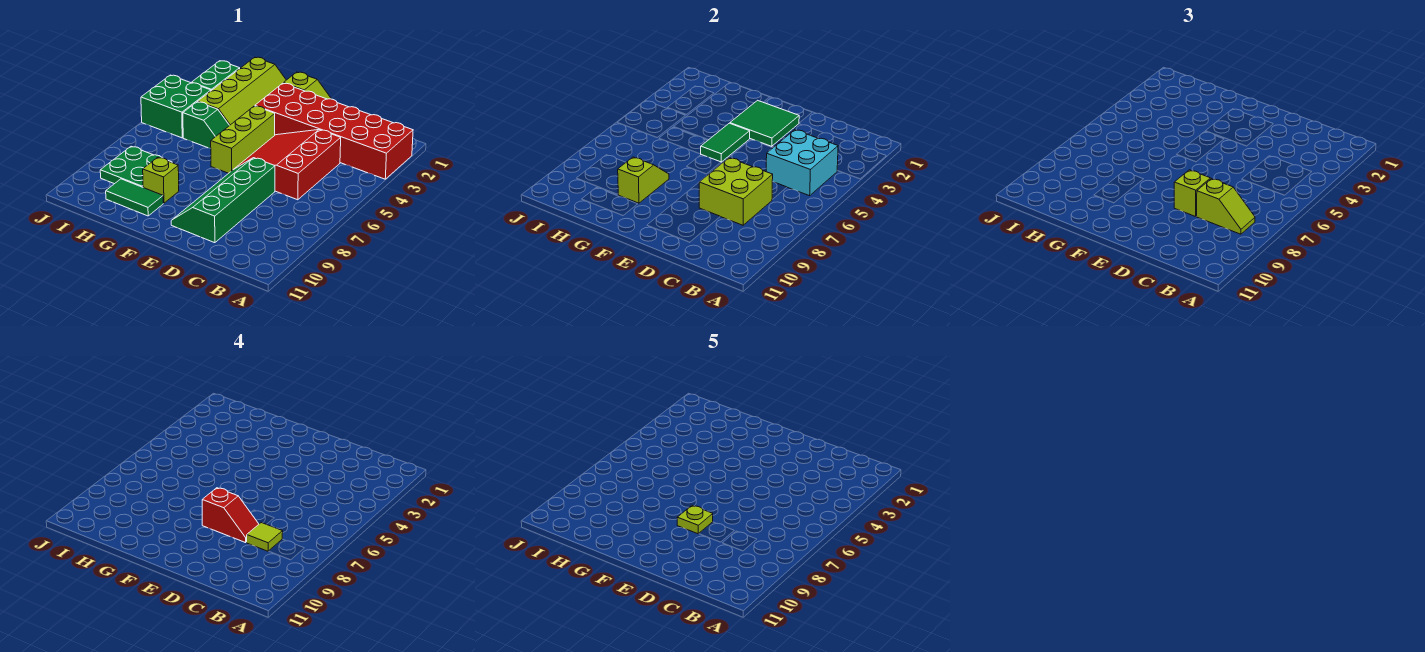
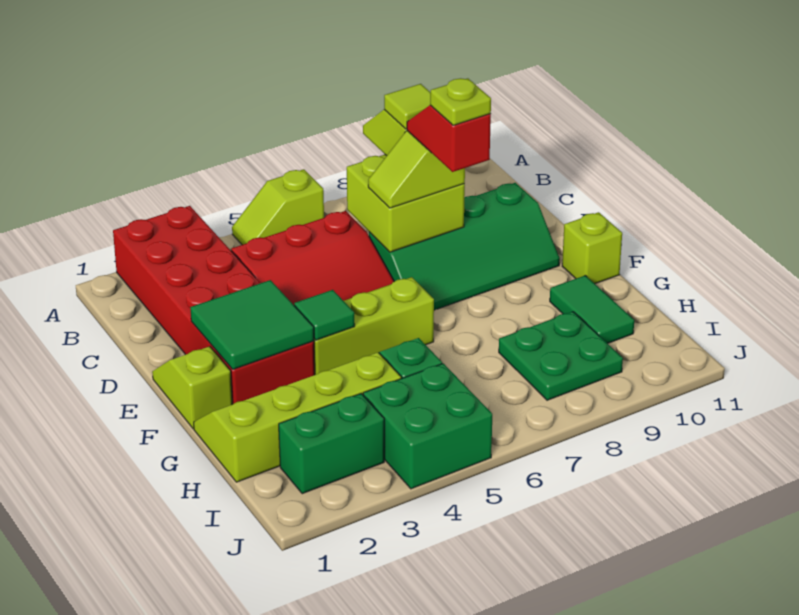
cyan brick B4:C5 level 2 -> none
green tile F4:F5 level 2 -> green tile F4 level 2
lime slope G8:G9 level 2 top 9 -> lime slope A5:A6 level 1 top 6
lime brick G9 level 1 -> lime brick F11 level 1

